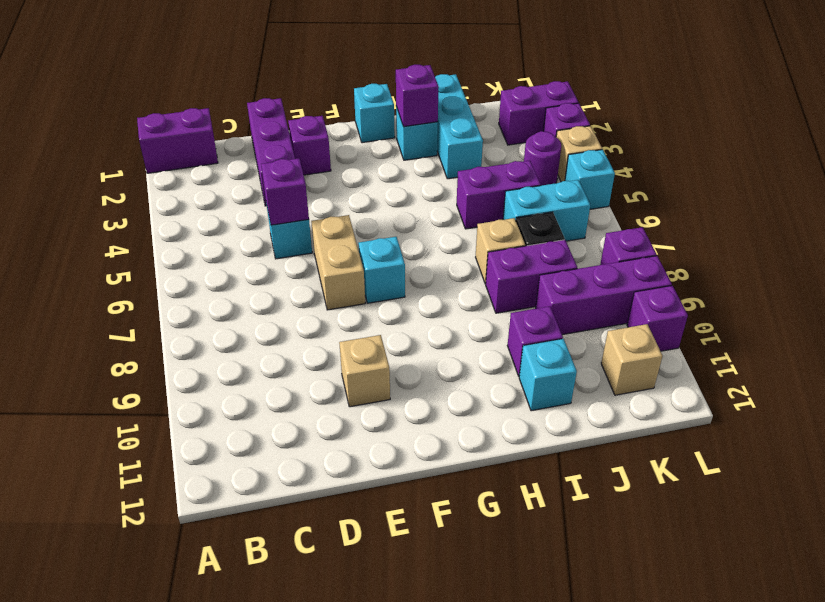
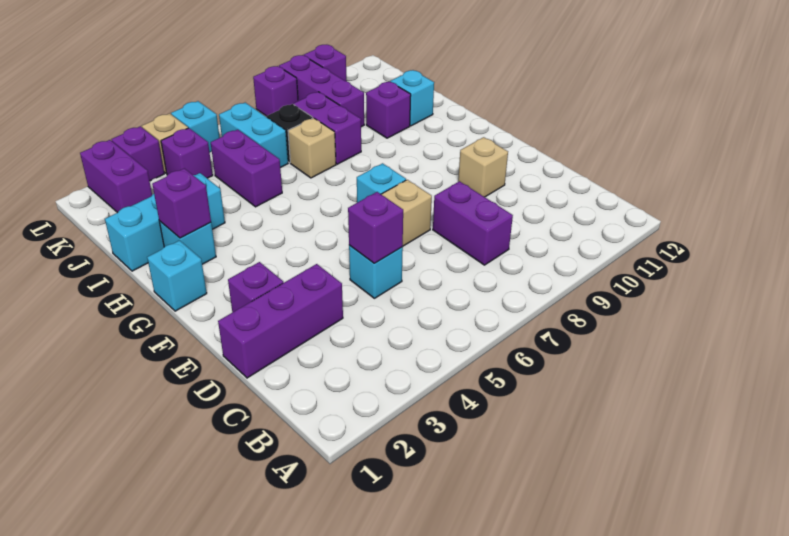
purple brick A1:B1 level 1 -> purple brick C8:D8 level 1
purple round brick K4 level 1 -> purple brick K4 level 1
tan brick K11 level 1 -> none

